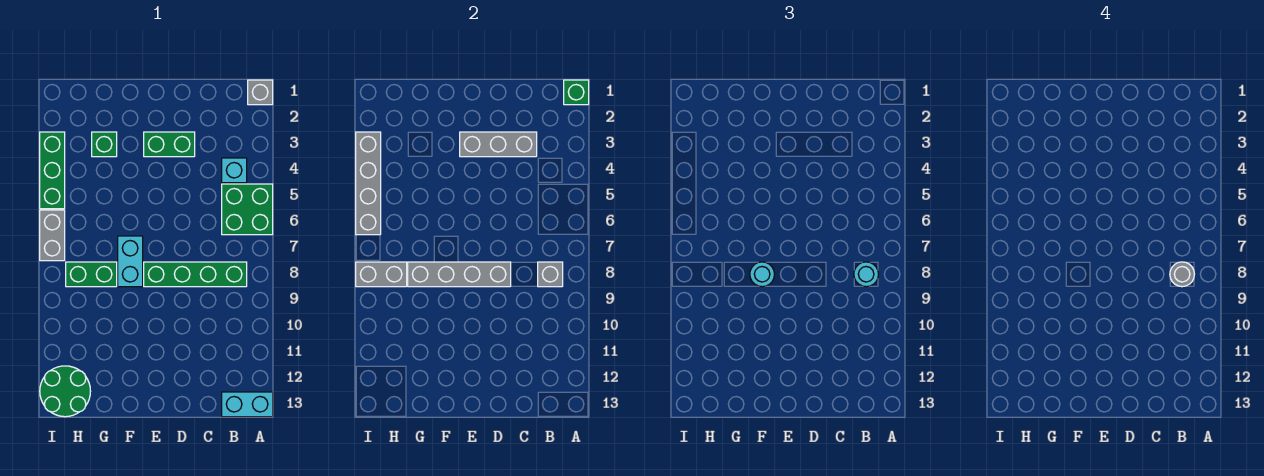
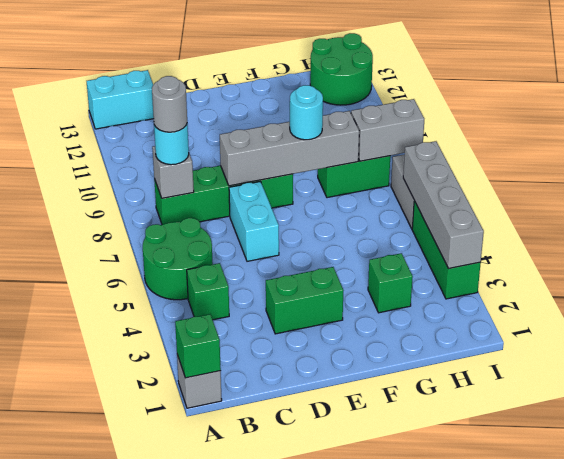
green brick A5:B6 level 1 -> green round brick A5:B6 level 1
cyan brick B4 level 1 -> green brick B4 level 1
grey brick C3:E3 level 2 -> none
cyan brick F7:F8 level 1 -> cyan brick D6:D7 level 1

